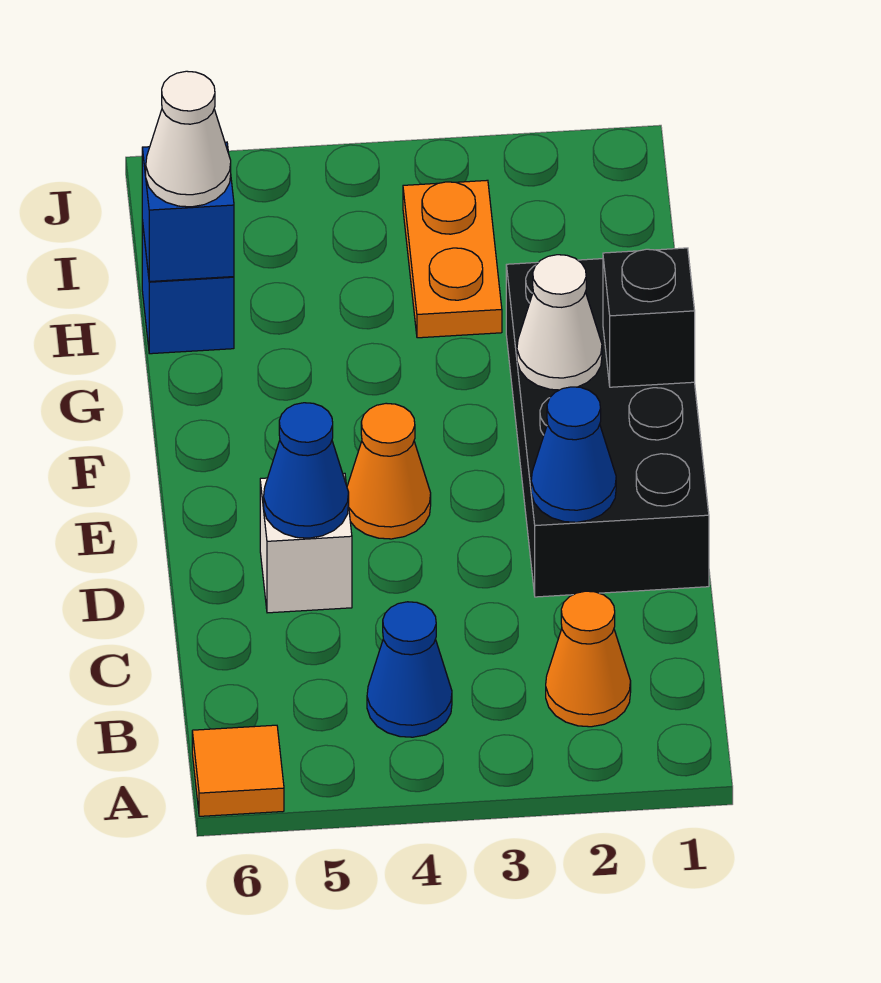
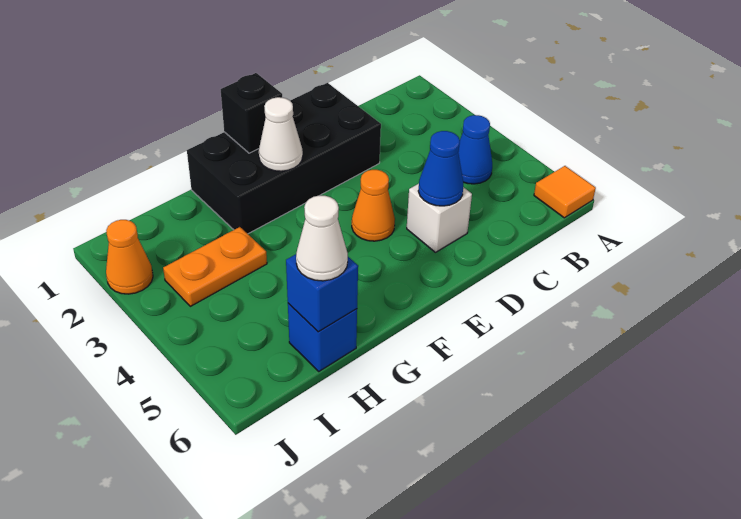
orange cone B2 level 1 -> orange cone J2 level 1
blue cone D2 level 2 -> none

